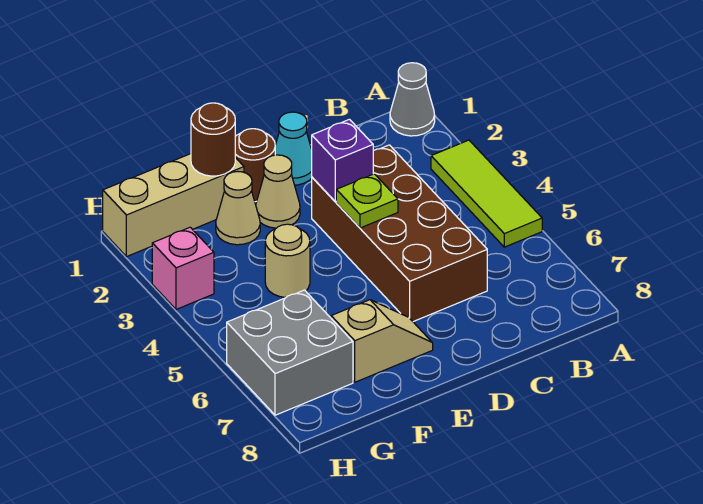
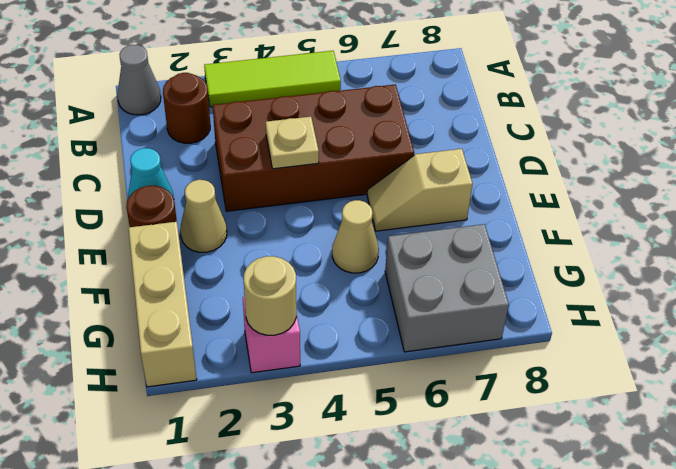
purple brick D3 level 2 -> none
lime plate D4 level 2 -> tan plate D4 level 2
tan slope E7:F7 level 1 top F -> tan slope E6:E7 level 1 top 7
brown round brick F1 level 2 -> brown round brick B2 level 1
tan cone F2 level 1 -> tan cone F5 level 1
tan round brick F4 level 1 -> tan round brick H3 level 2

